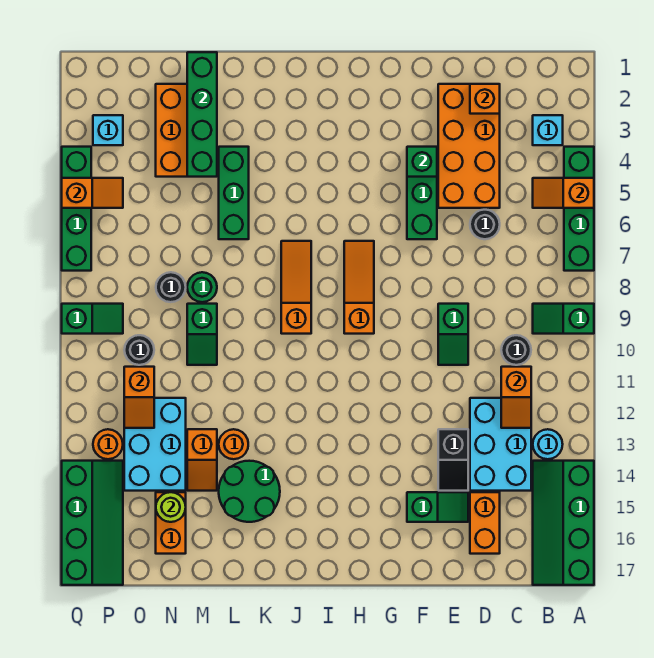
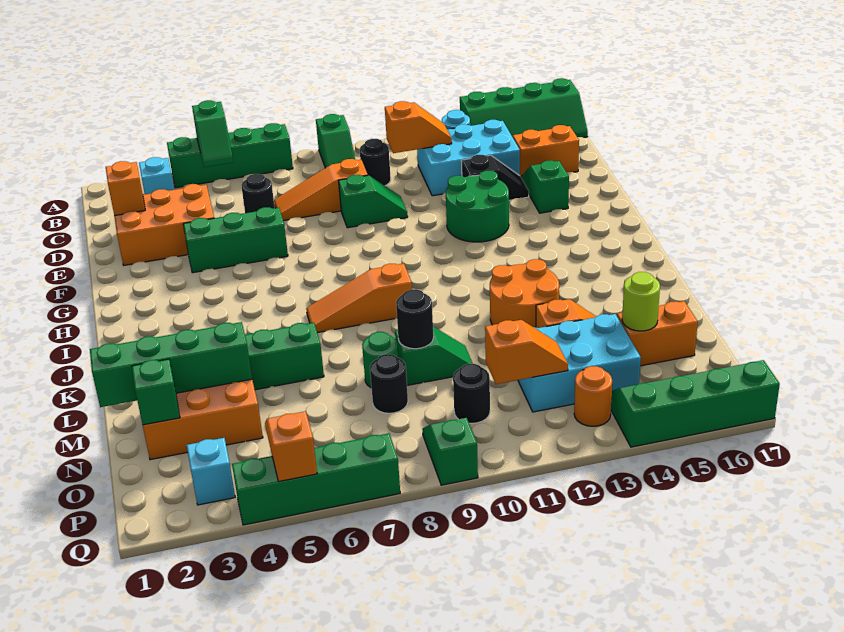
orange slope A5:B5 level 2 top A -> green slope A5:B5 level 2 top A
orange brick D2:E5 level 1 -> orange brick D2:E4 level 1
green brick F4 level 2 -> green brick N2 level 2
orange slope H7:H9 level 1 top 9 -> orange slope D7:D9 level 1 top 9
green round brick K14:L15 level 1 -> green round brick F12:G13 level 1
orange round brick L13 level 1 -> orange round brick K12:L13 level 1
none -> black round brick M9 level 2

